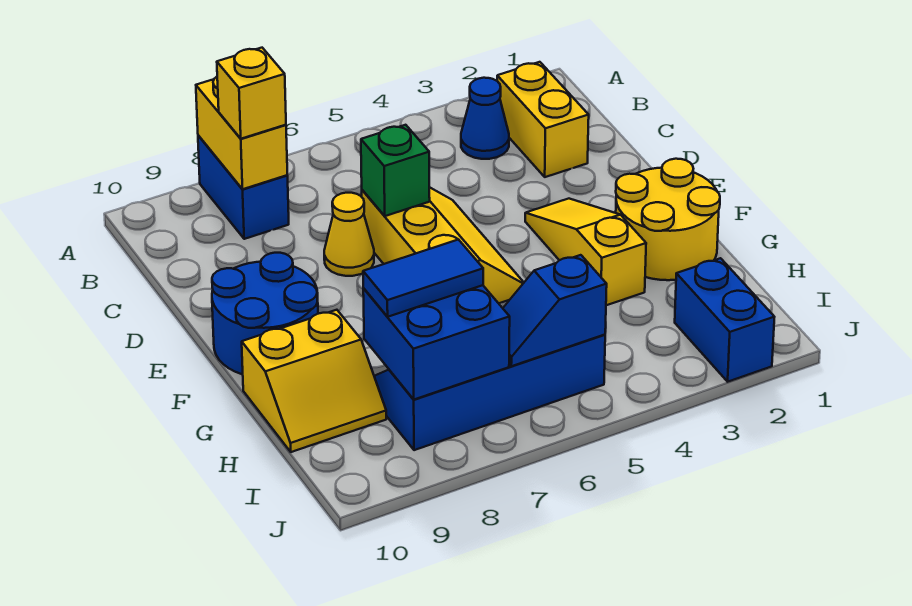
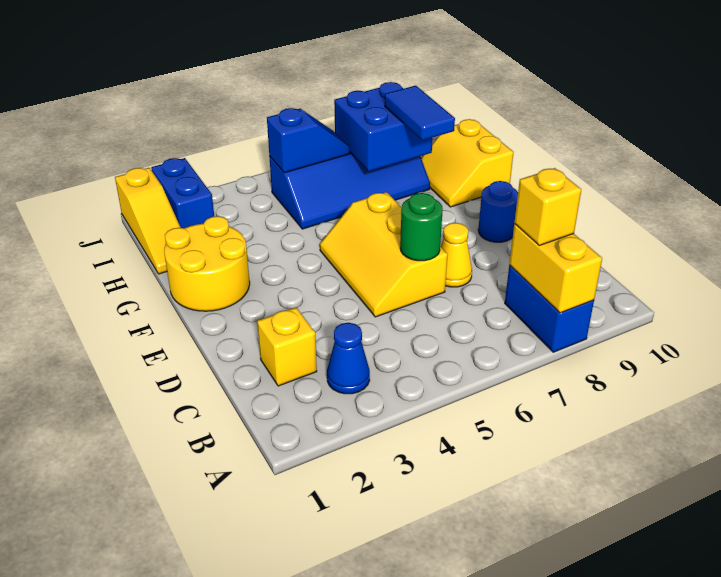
yellow brick B2:C2 level 1 -> yellow brick C2 level 1
green brick D6 level 2 -> green round brick D6 level 2
yellow slope E3:G3 level 1 top G -> yellow slope H1:J1 level 1 top J
blue round brick E9:F10 level 1 -> blue round brick E9 level 1
yellow slope G9:H10 level 1 top G -> yellow slope G9:H10 level 1 top 10
blue tile H7:H8 level 3 -> blue tile G8:H8 level 3

